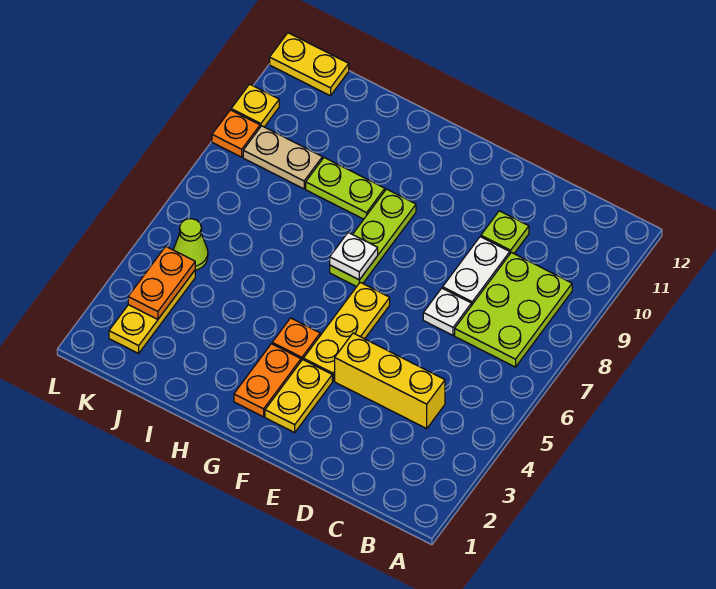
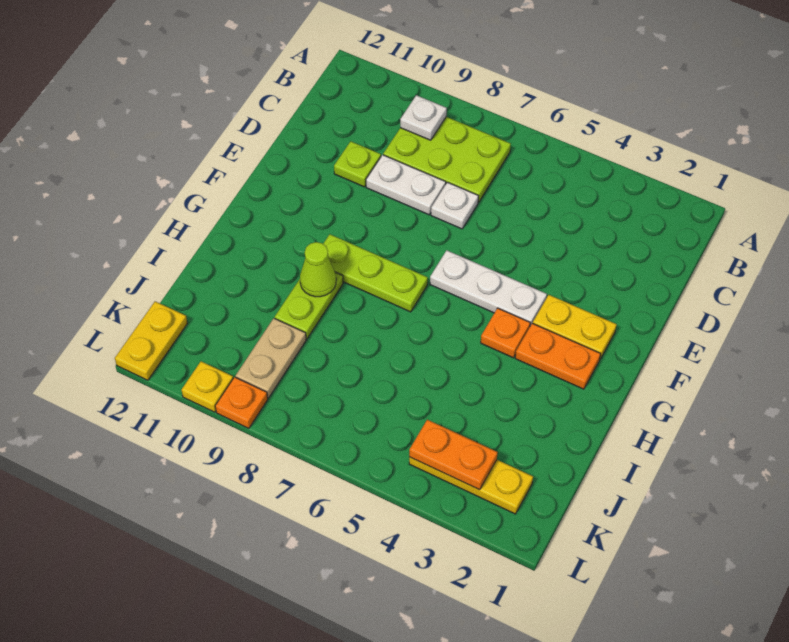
yellow brick C4:E4 level 1 -> none
yellow plate F4:F6 level 1 -> white plate F4:F6 level 1
white plate G7 level 2 -> white plate B9 level 2
lime cone K5 level 1 -> lime cone H9 level 2

